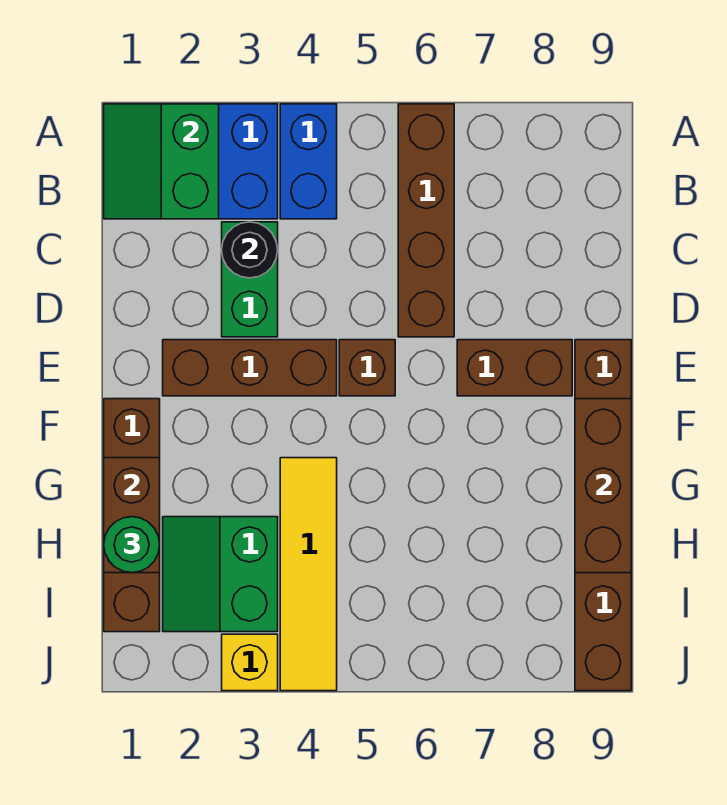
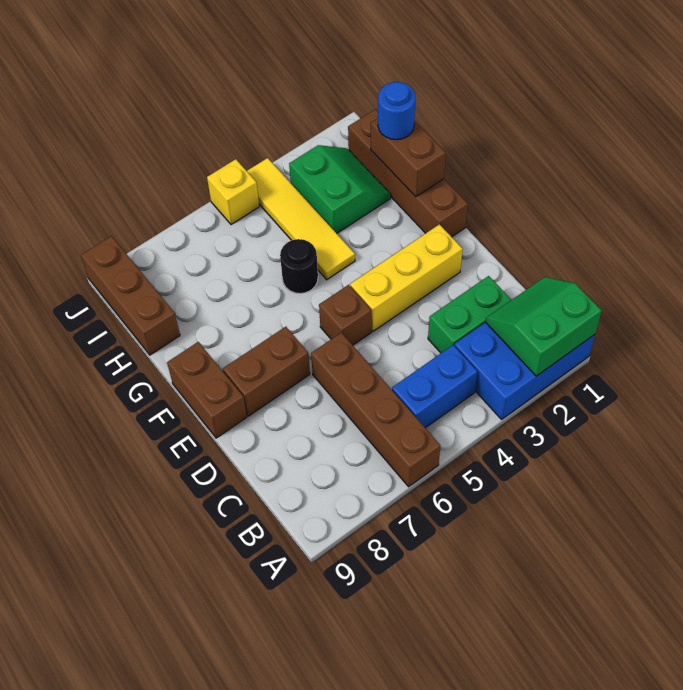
green slope A1:B2 level 2 top 2 -> green slope A1:B2 level 2 top A
blue brick A4:B4 level 1 -> blue brick B4:B5 level 1
green brick C3:D3 level 1 -> green brick C2:C3 level 1
black round brick C3 level 2 -> black round brick G5 level 1
brown brick E2:E4 level 1 -> yellow brick E2:E4 level 1
brown brick F9:H9 level 2 -> none
green round brick H1 level 3 -> blue round brick H1 level 3
yellow brick J3 level 1 -> yellow brick J5 level 1

